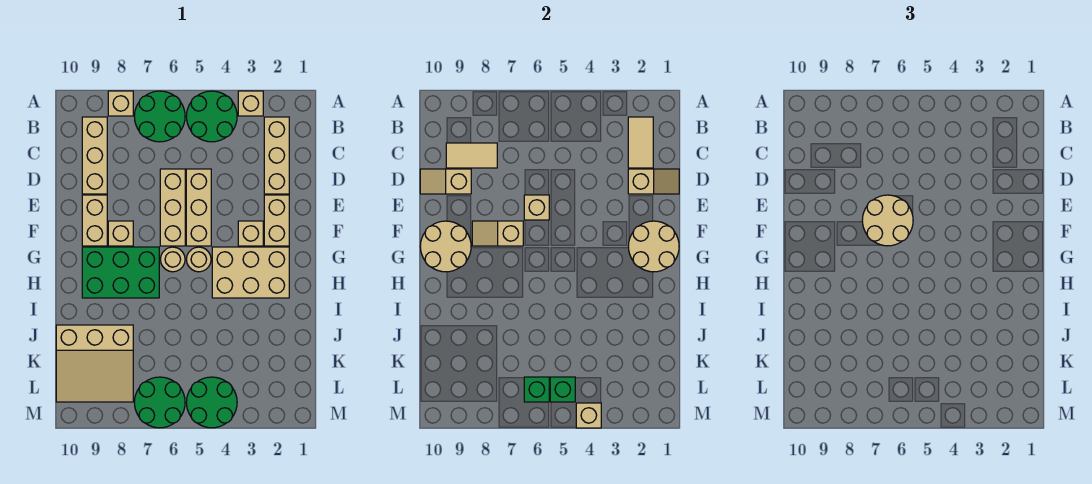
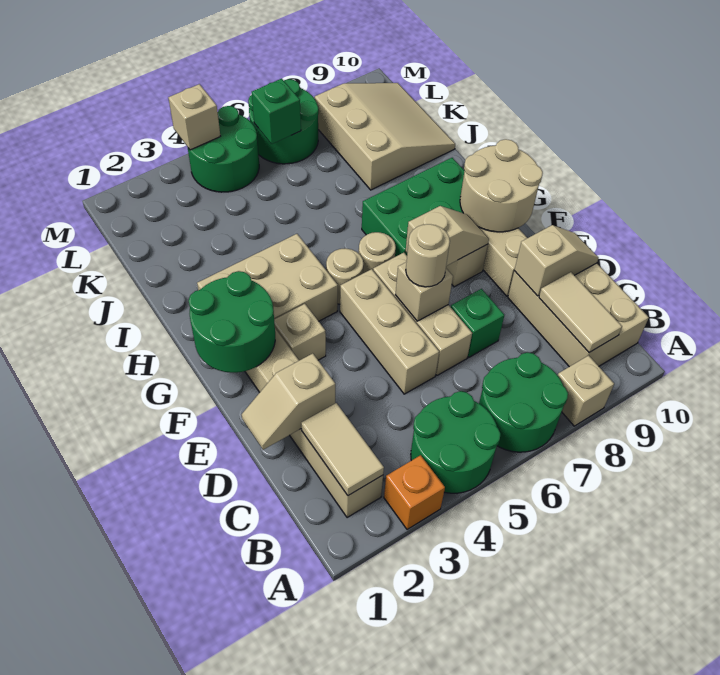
tan brick A3 level 1 -> orange brick A3 level 1
tan brick B9:D9 level 1 -> tan brick B9:D10 level 1
tan tile C8:C9 level 2 -> tan tile B9:C9 level 2
tan round brick E6:F7 level 3 -> tan round brick E6 level 3
tan round brick F1:G2 level 2 -> green round brick F1:G2 level 2
tan slope J8:L10 level 1 top J -> tan slope J8:L10 level 1 top 8
green brick L5 level 2 -> green brick D7 level 1

